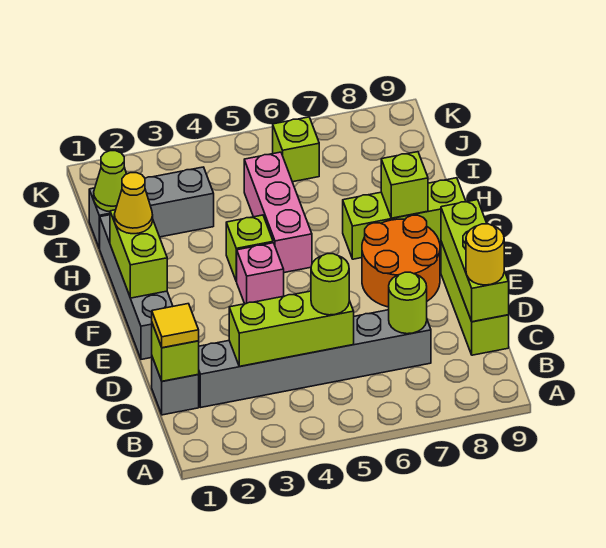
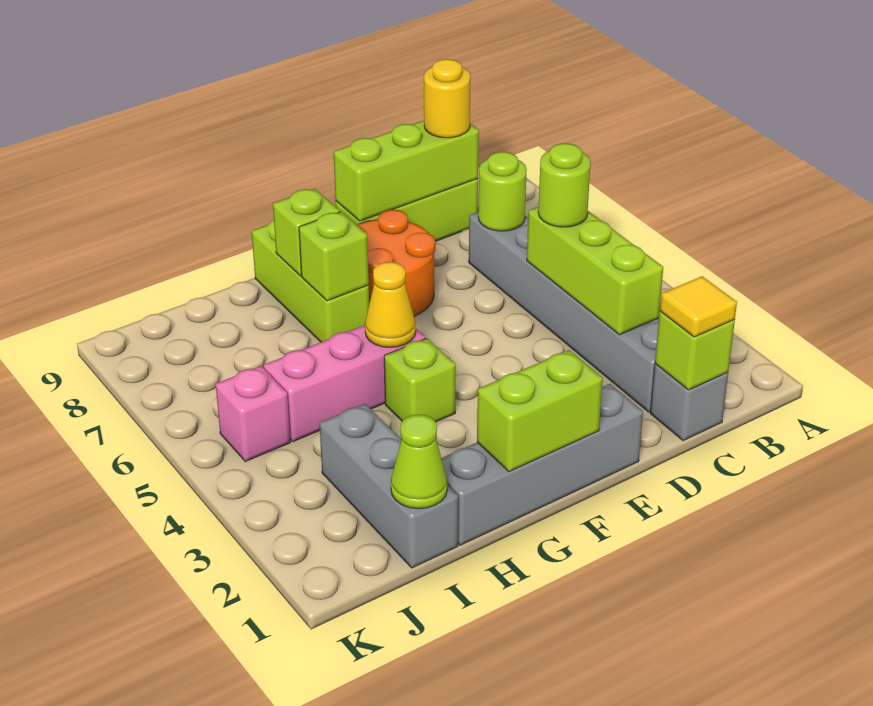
pink brick F4 level 1 -> pink brick J5 level 1
yellow cone G1 level 3 -> yellow cone G5 level 2
lime brick J6 level 1 -> lime brick G7 level 2

